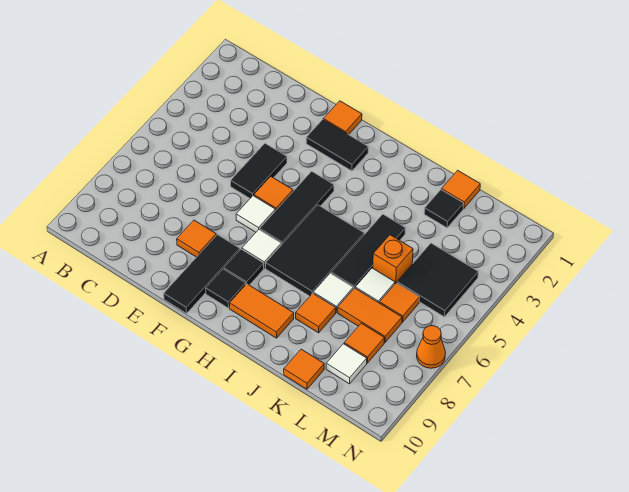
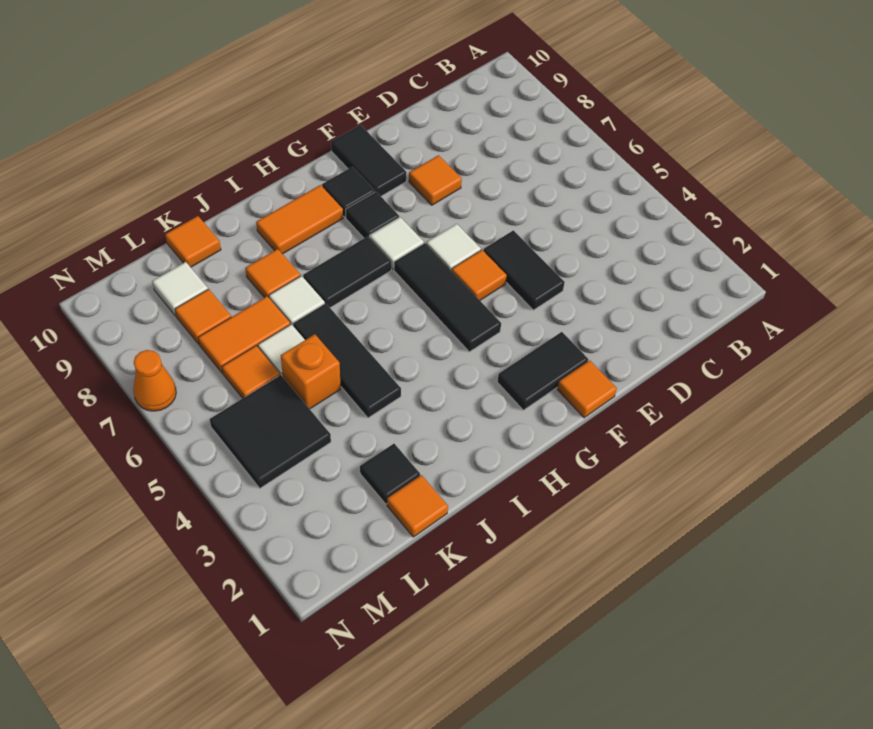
black tile F8:F10 level 1 -> black tile F9:F10 level 1
black tile H5:I7 level 1 -> black tile H7:I7 level 1

